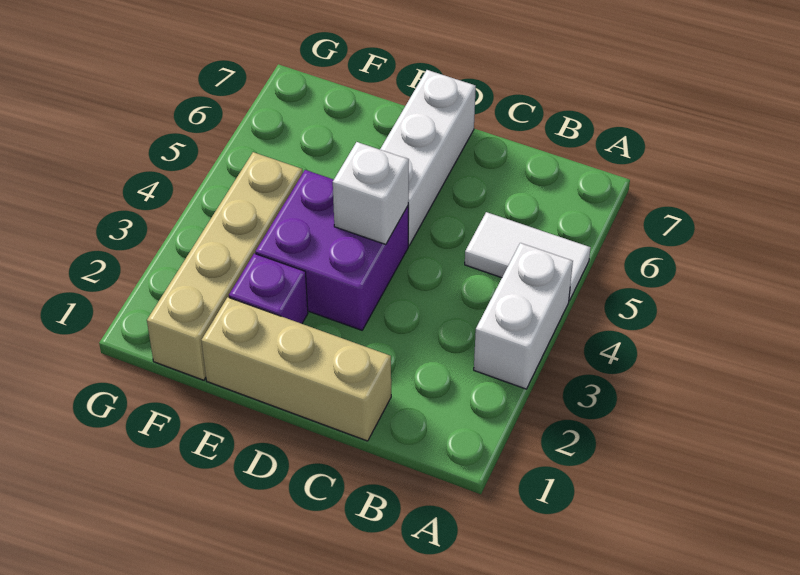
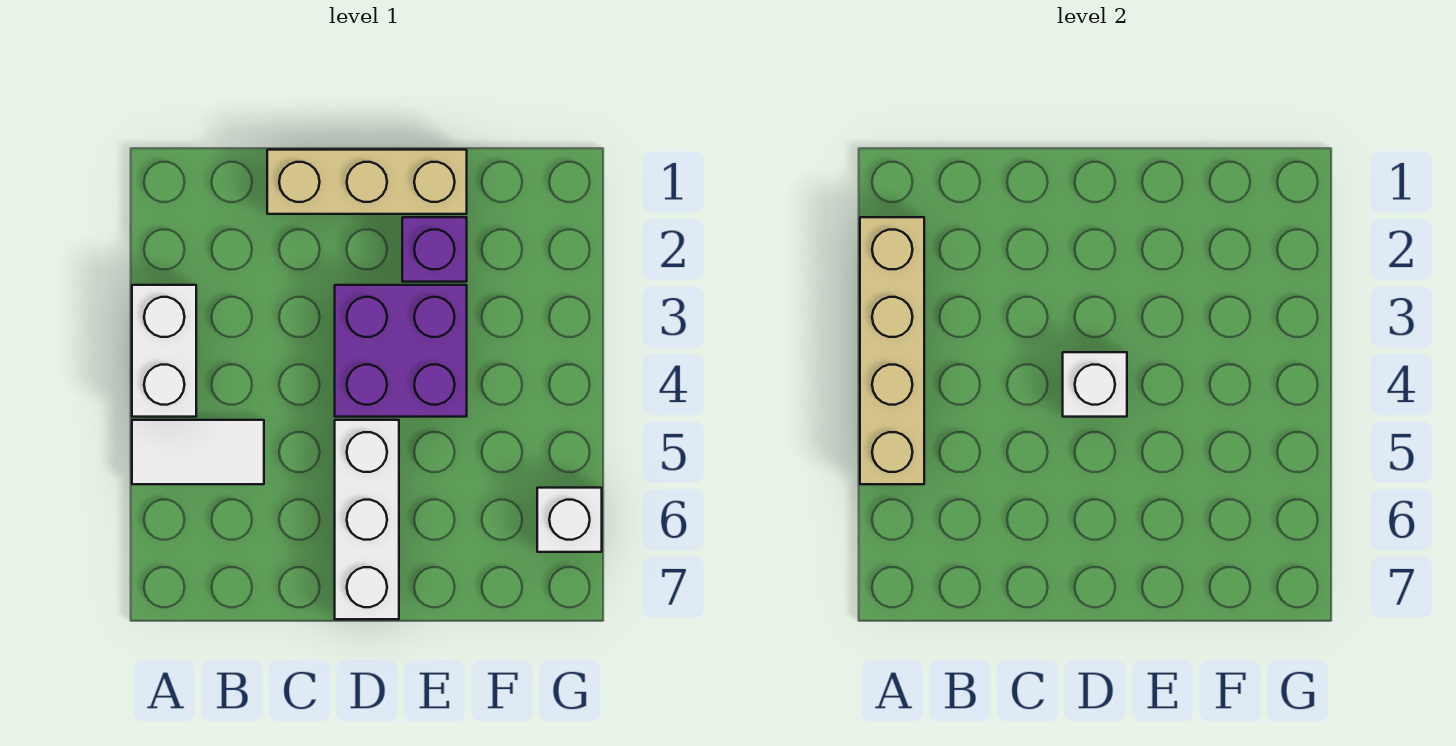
tan brick F1:F4 level 1 -> tan brick A2:A5 level 2
none -> white brick G6 level 1

